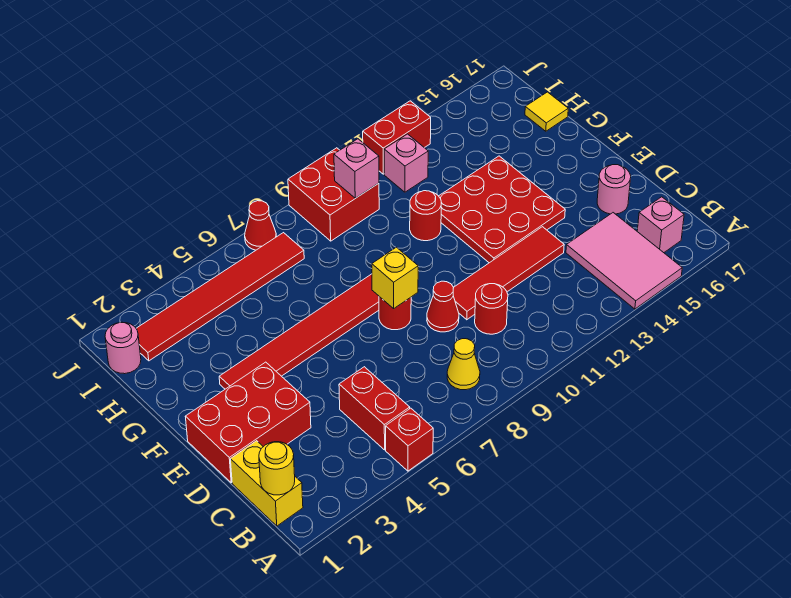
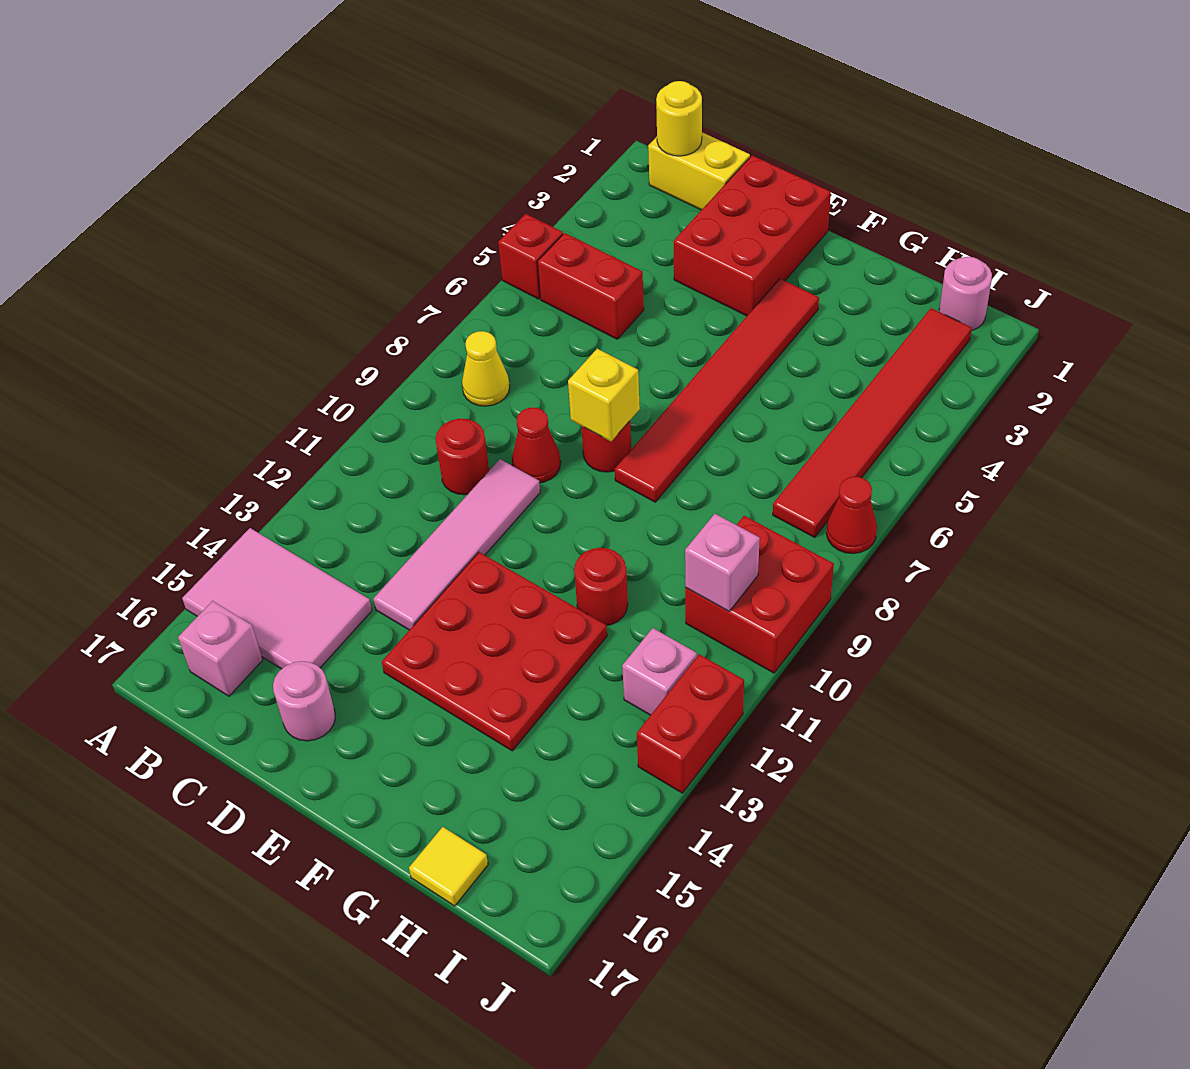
red tile D10:D13 level 1 -> pink tile D10:D13 level 1

